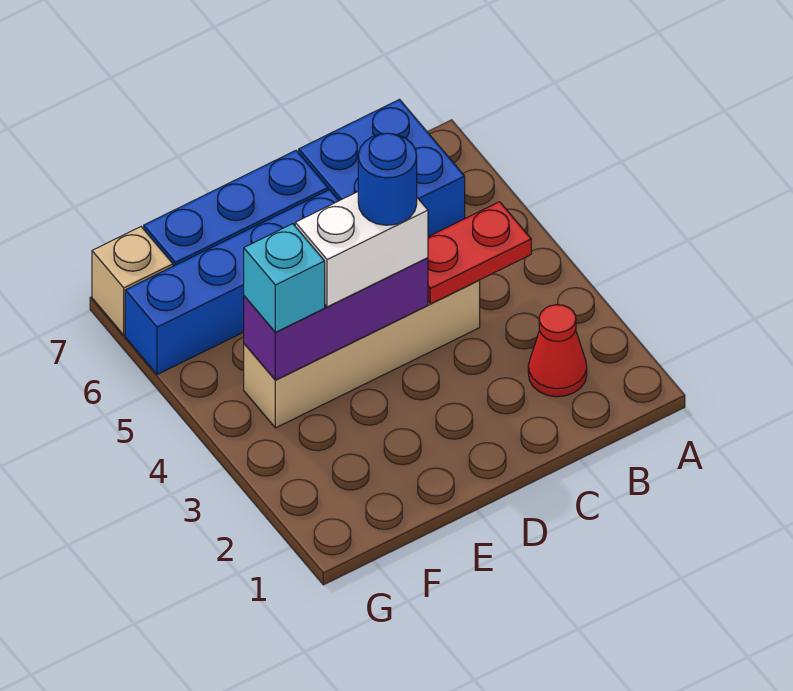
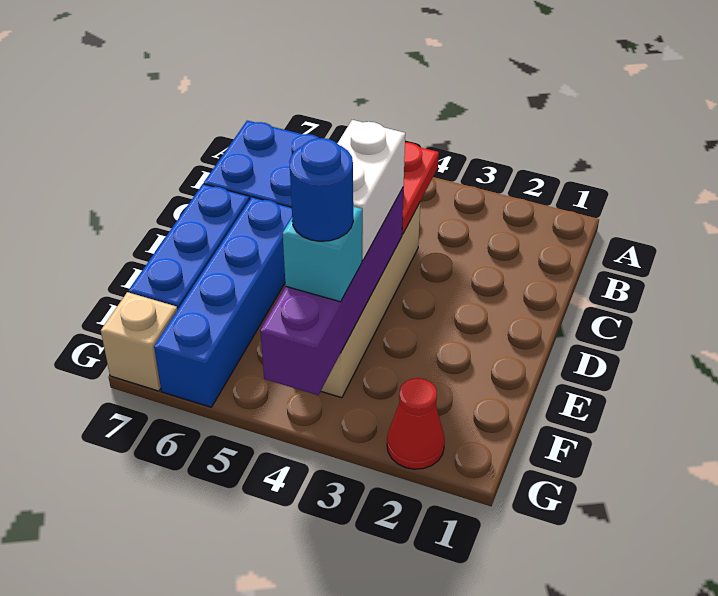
red cone B2 level 1 -> red cone G2 level 1
purple brick D4:F4 level 2 -> purple brick D4:G4 level 2
blue round brick D4 level 4 -> blue round brick F4 level 4

